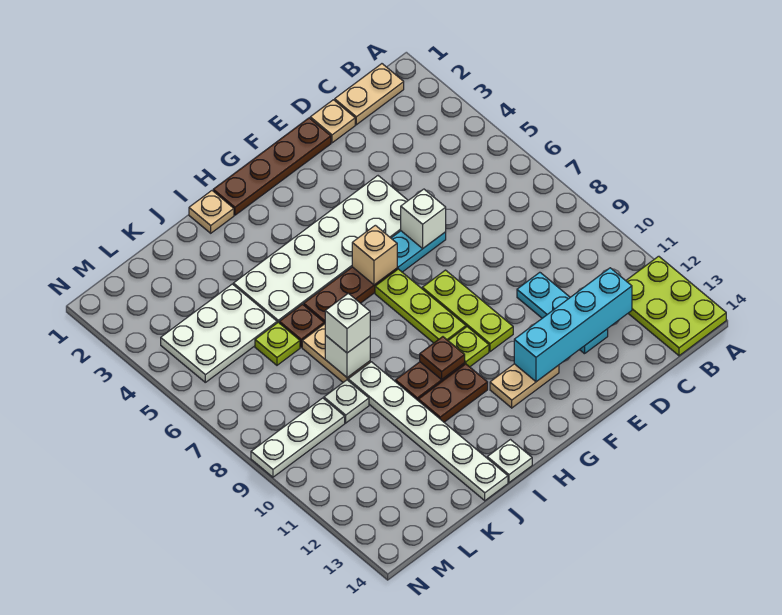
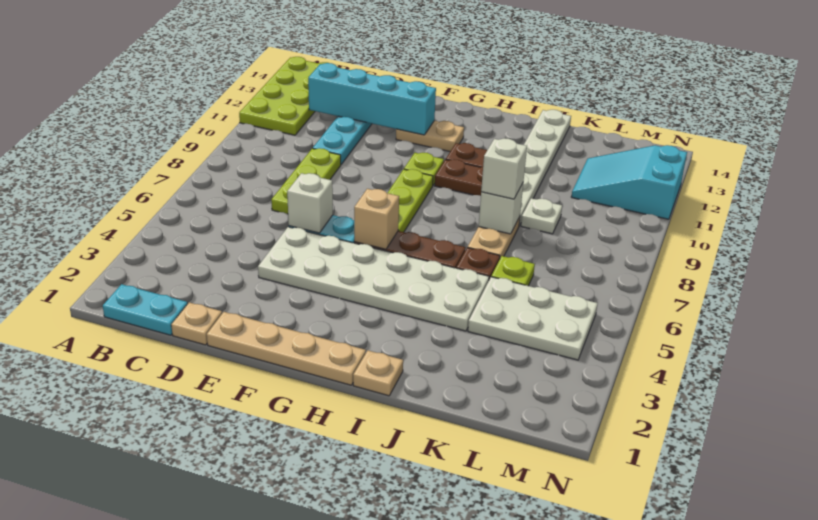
lime plate A12:B14 level 1 -> lime plate A11:B14 level 1
tan plate B1:C1 level 1 -> cyan plate B1:C1 level 1
brown plate E1:H1 level 1 -> tan plate E1:H1 level 1
lime plate F8:F10 level 1 -> lime plate D7:D9 level 1
brown plate H10 level 2 -> none
white plate I14 level 1 -> none
white plate L9:N9 level 1 -> none
none -> cyan slope L11:N12 level 1 top N

